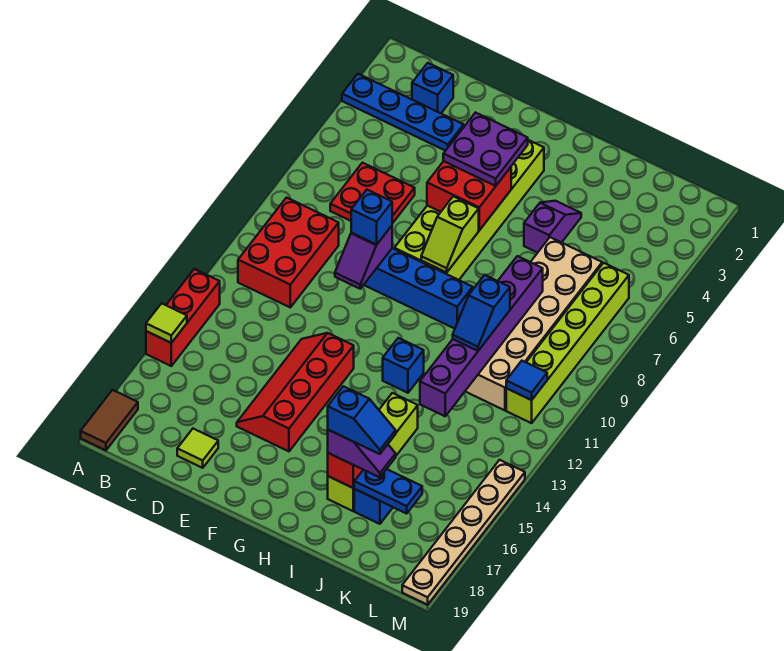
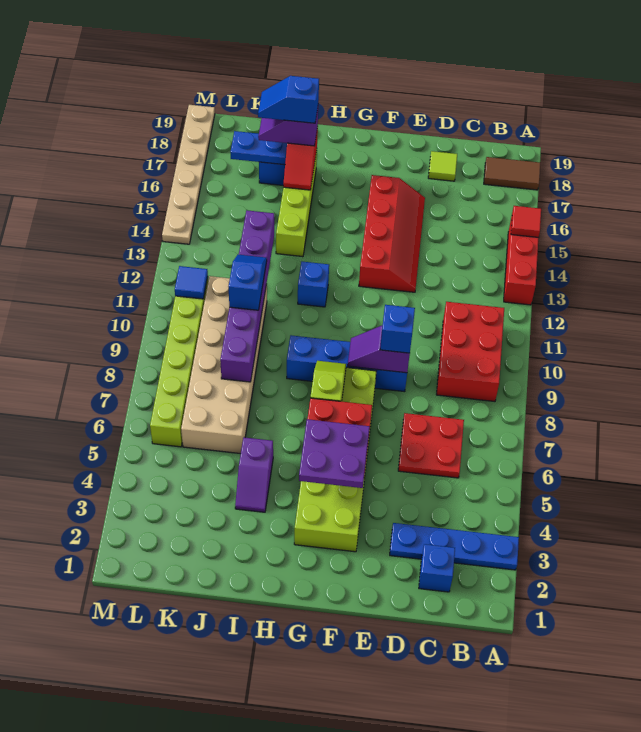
lime tile A15 level 2 -> red tile A15 level 2
brown tile A18:A19 level 1 -> brown tile A18:B18 level 1
purple slope E9:E10 level 2 top 9 -> purple slope E9:F9 level 2 top E

